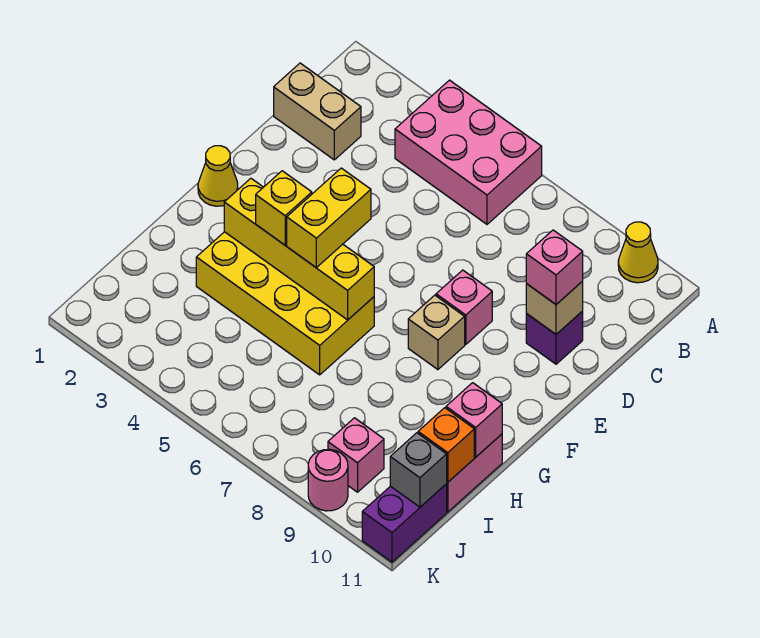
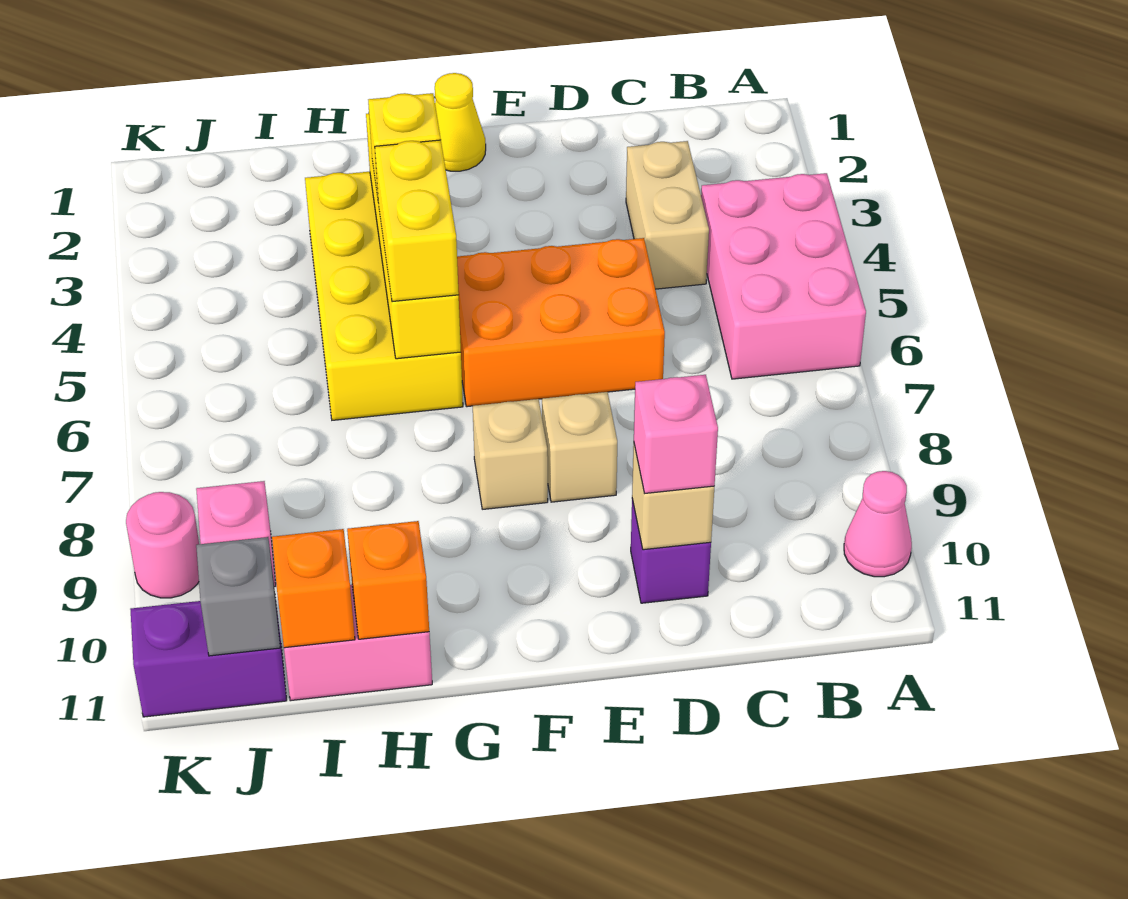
yellow cone A10 level 1 -> pink cone A10 level 1
tan brick C1:C2 level 1 -> tan brick C3:C4 level 1
none -> orange brick D5:F6 level 1
pink brick E8 level 1 -> tan brick E8 level 1
yellow brick F5:G5 level 3 -> yellow brick G5:G6 level 3
pink brick H11 level 2 -> orange brick H11 level 2

